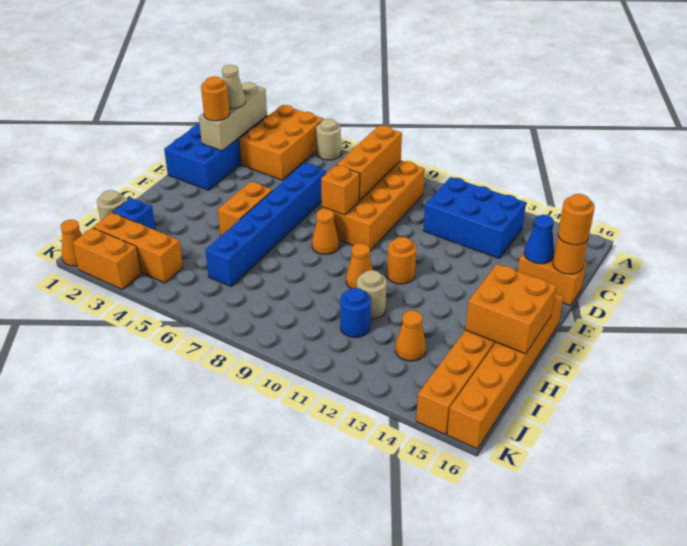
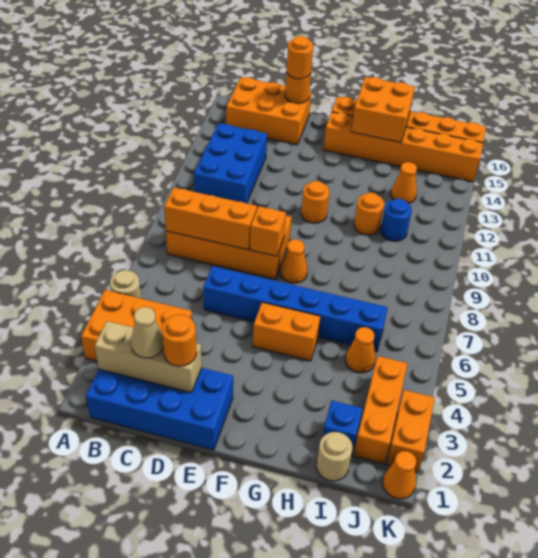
orange brick D15:D16 level 1 -> orange brick B15:D16 level 1
blue cone D15 level 2 -> none
orange cone G10 level 1 -> orange cone I5 level 1
tan round brick H11 level 1 -> orange round brick H11 level 1

